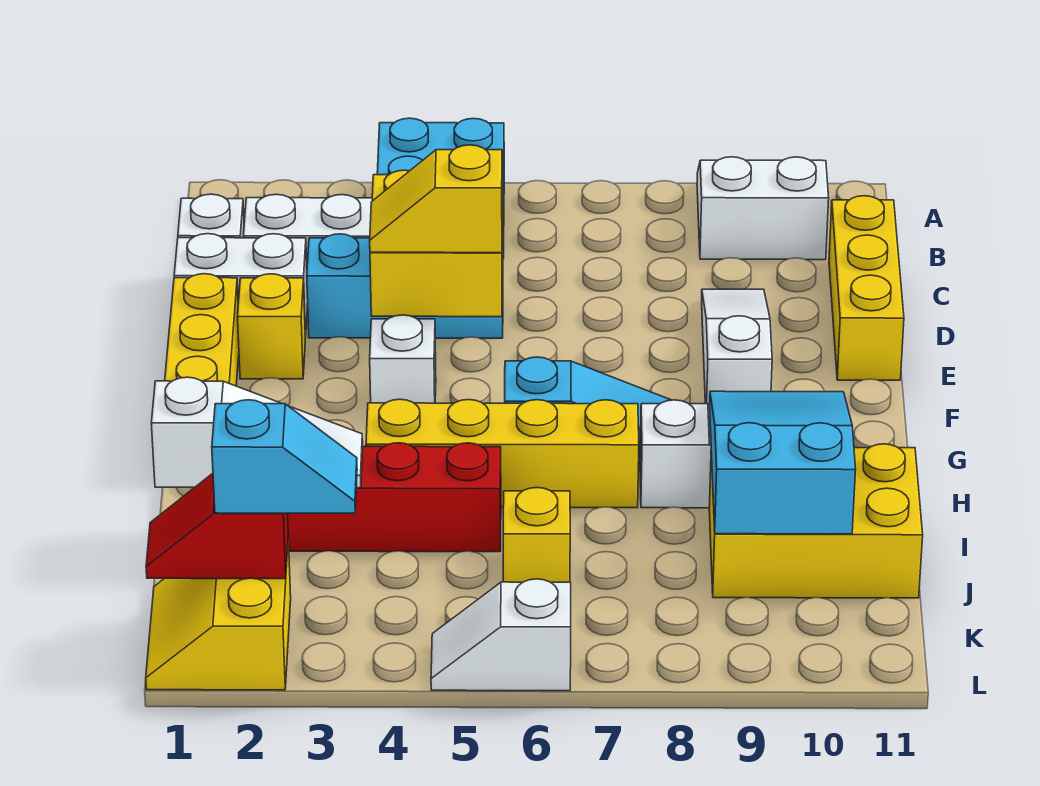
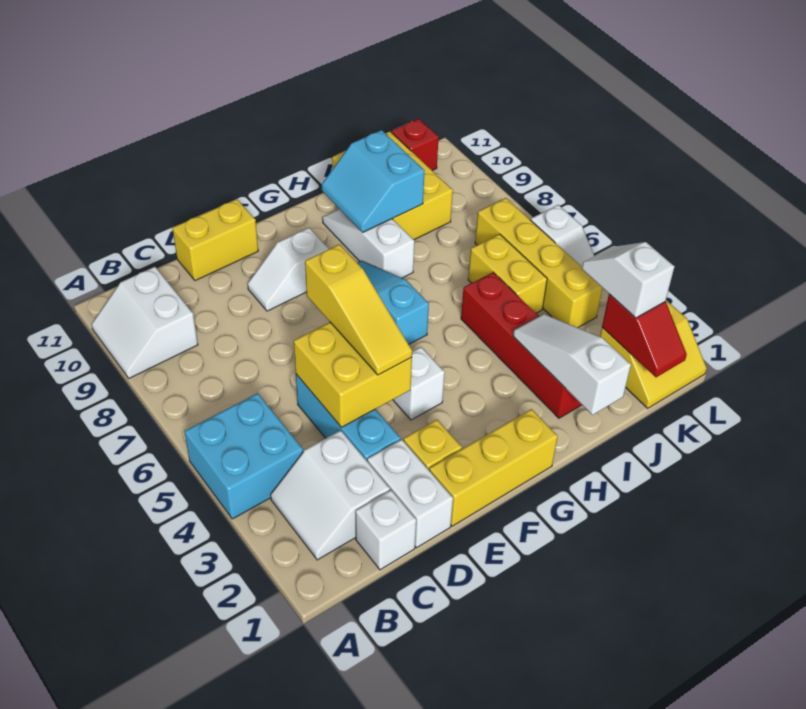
yellow brick C11:E11 level 1 -> yellow brick D11:E11 level 1
white slope D9:F9 level 1 top F -> white slope E9:F9 level 1 top F
yellow slope E4:E5 level 3 top 5 -> yellow slope E4:E6 level 3 top 6
yellow brick H4:H7 level 1 -> yellow brick K4:K7 level 1
cyan slope H9:J10 level 2 top J -> cyan slope H9:I10 level 2 top I
yellow brick J6 level 1 -> yellow brick J5:J6 level 1
cyan slope K2:K3 level 3 top 2 -> white slope K2:K3 level 3 top 2
none -> red brick K11 level 1

